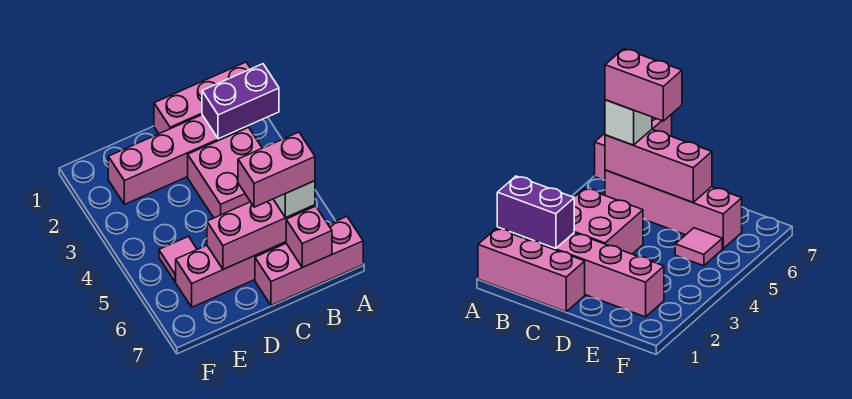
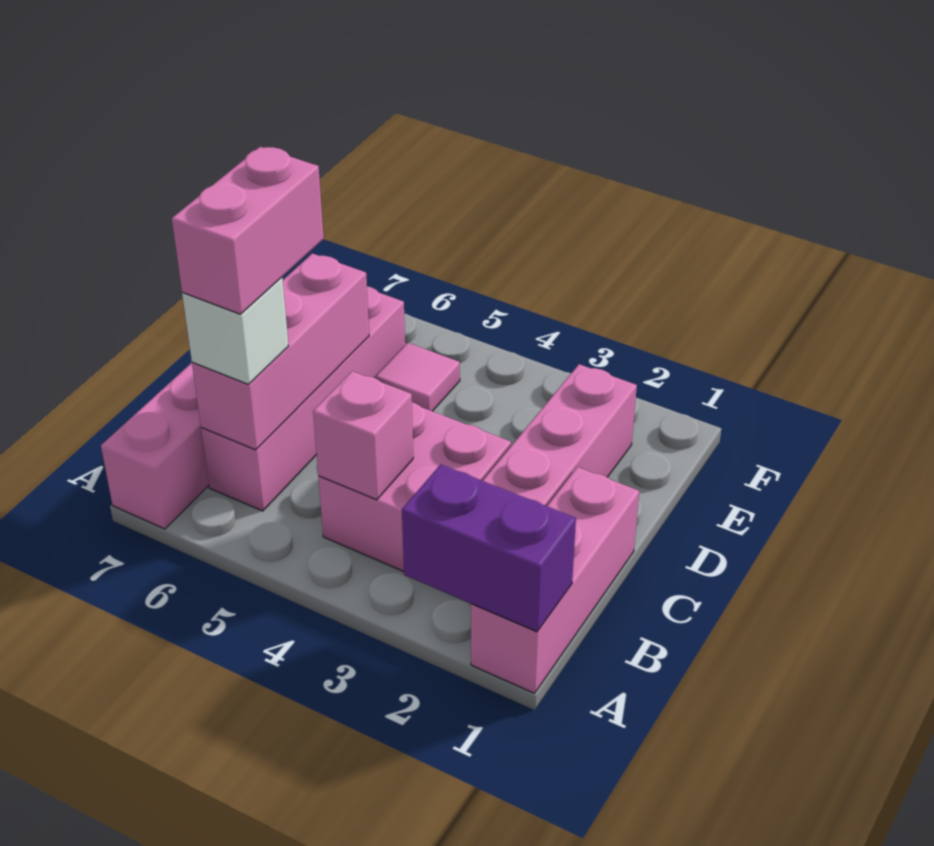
purple brick A2:B2 level 2 -> purple brick A1:A2 level 2
pink brick B7 level 2 -> pink brick B4 level 2

